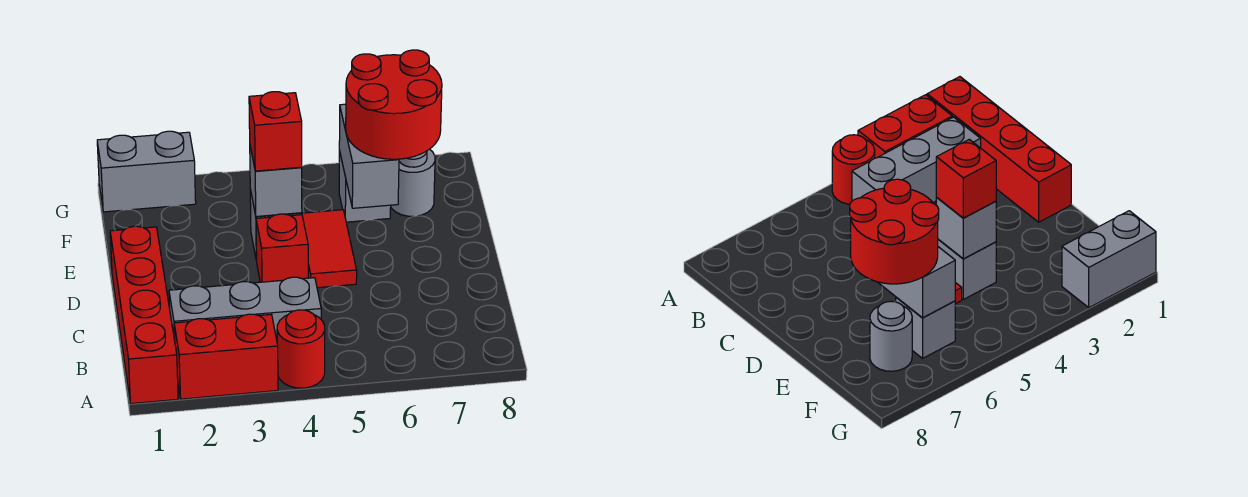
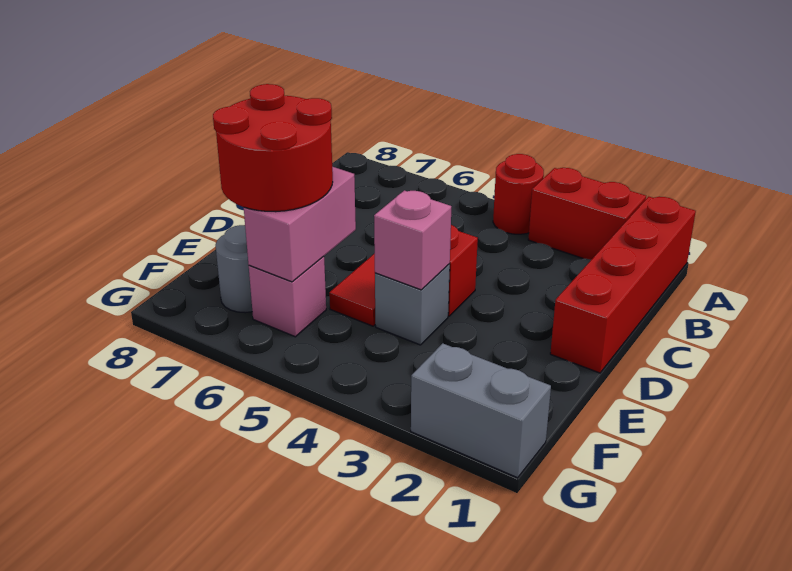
grey brick B2:B4 level 1 -> none
grey brick E4 level 2 -> pink brick E4 level 2
red brick E4 level 3 -> none
grey brick E6:F6 level 2 -> pink brick E6:F6 level 2
grey brick F6 level 1 -> pink brick F6 level 1

